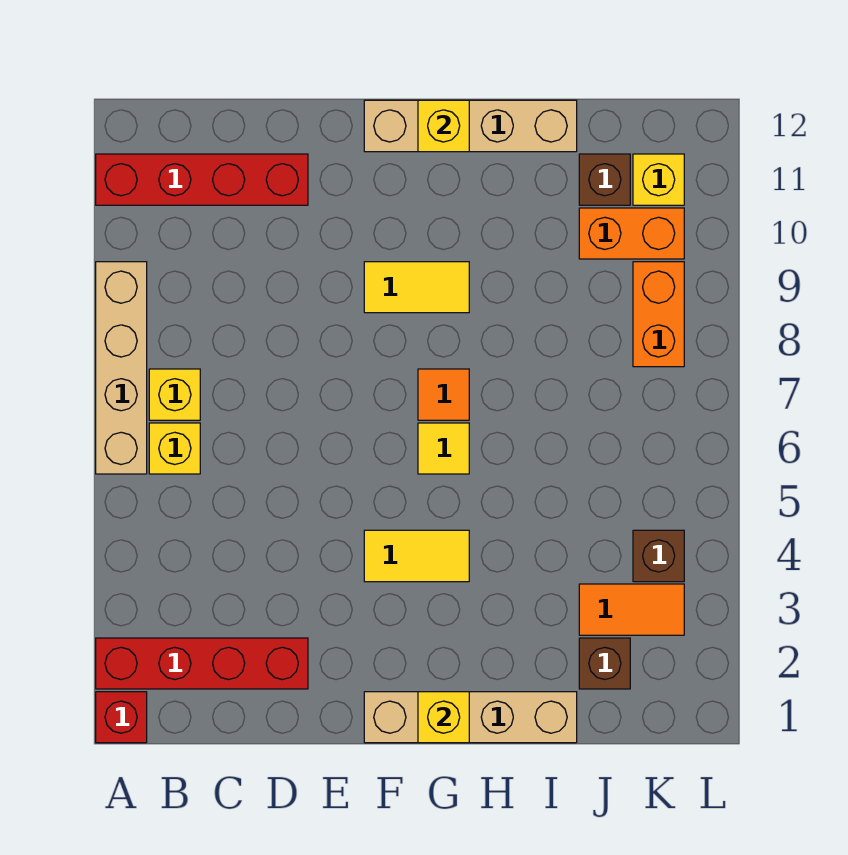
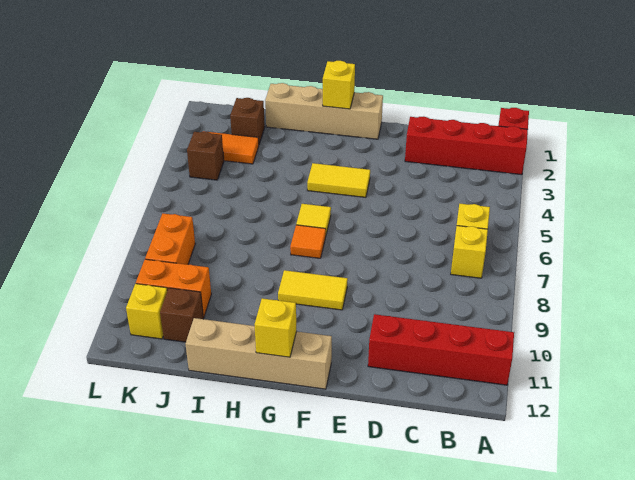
tan brick A6:A9 level 1 -> none

